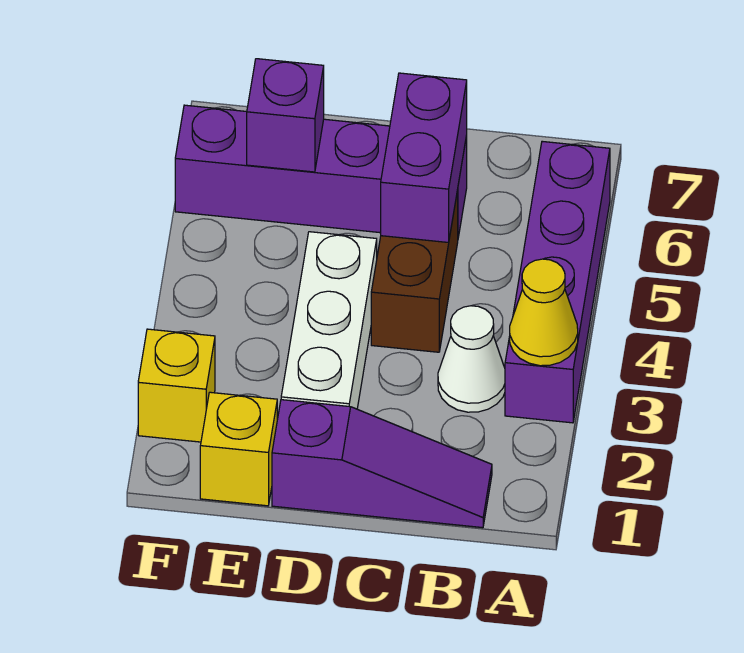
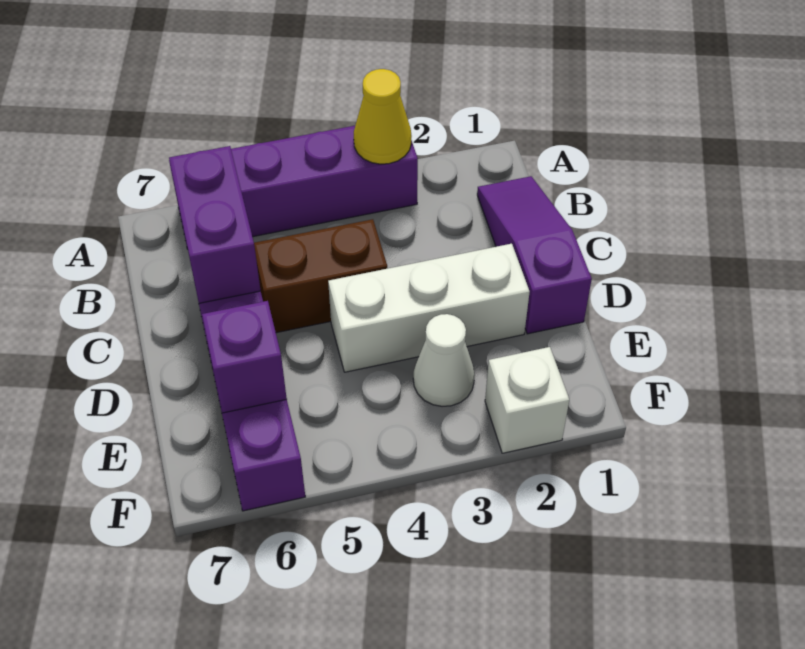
white cone B3 level 1 -> white cone E3 level 1
purple brick C5:C6 level 2 -> purple brick B6:C6 level 2
yellow brick E1 level 1 -> none
yellow brick F2 level 1 -> white brick F2 level 1

